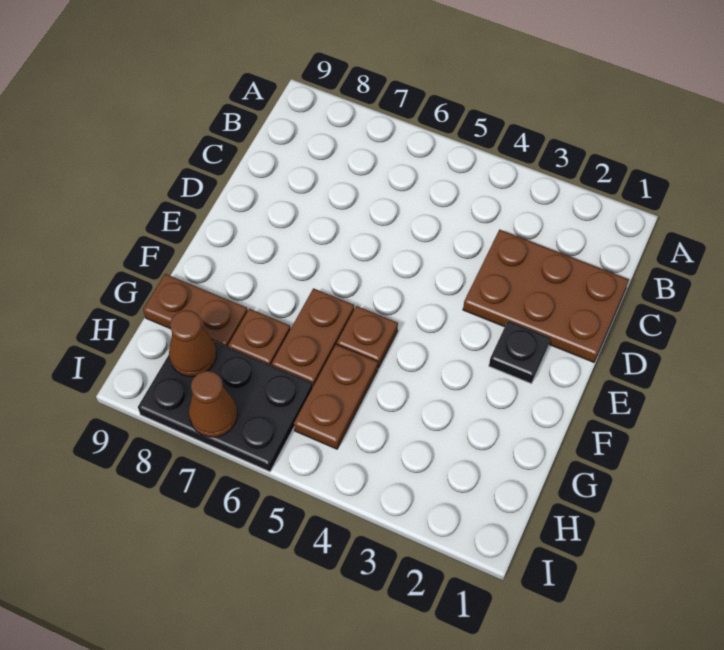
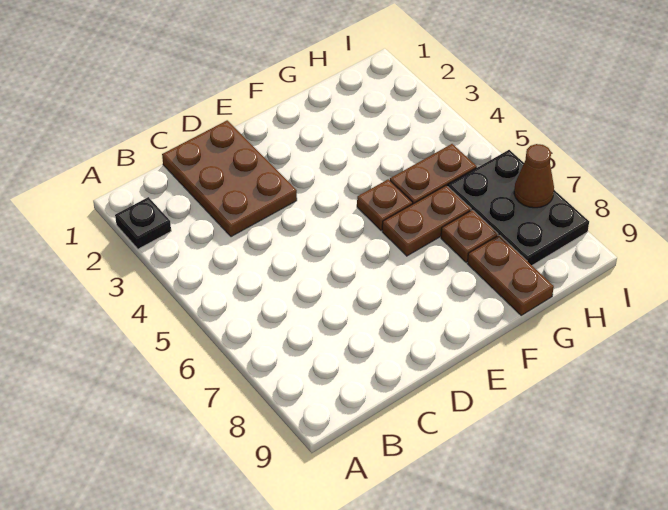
black plate E2 level 1 -> black plate A2 level 1
brown cone H8 level 2 -> none

